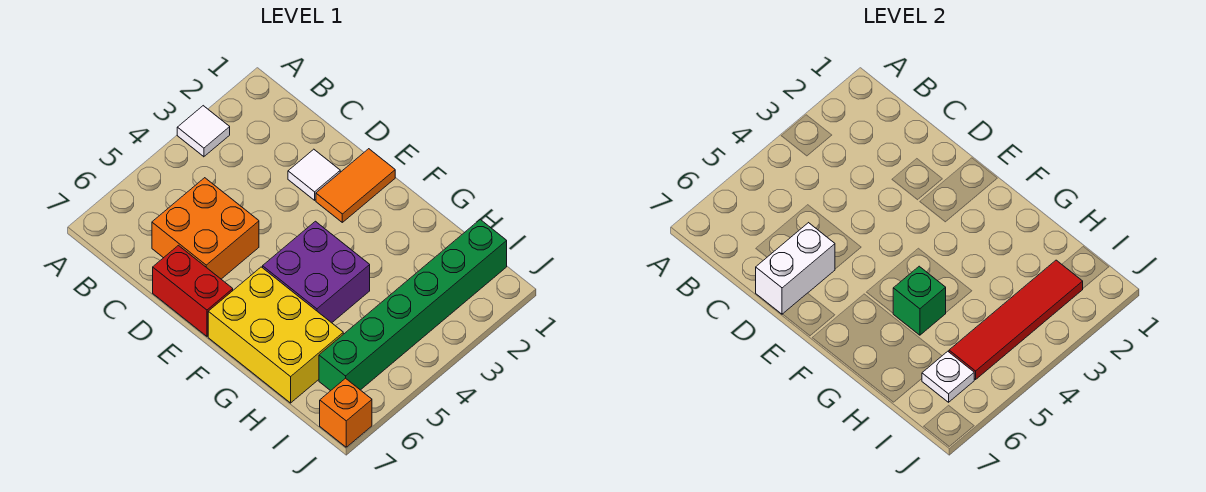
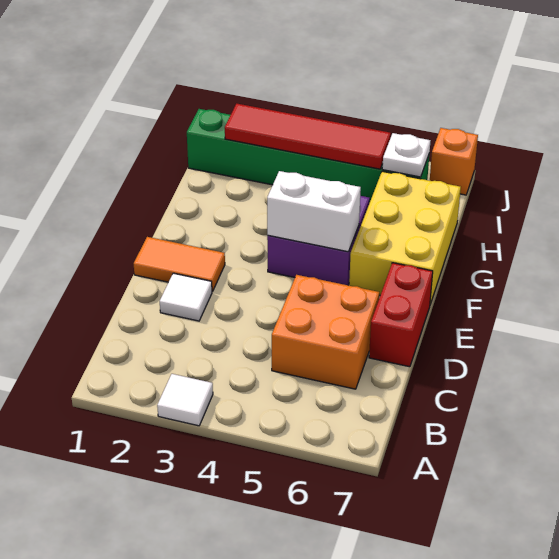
white brick D6:D7 level 2 -> white brick F4:F5 level 2
green brick G5 level 2 -> none

